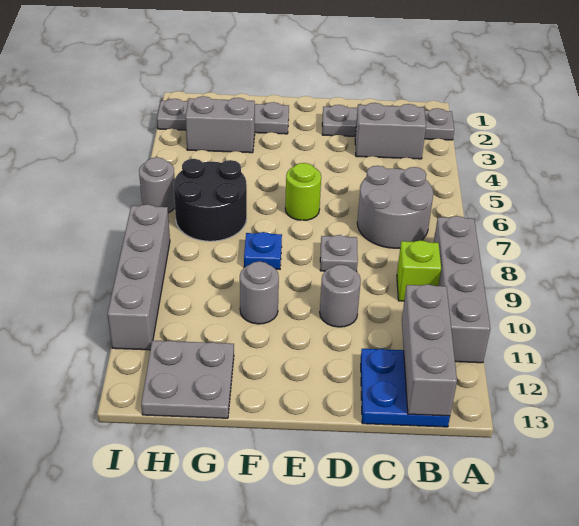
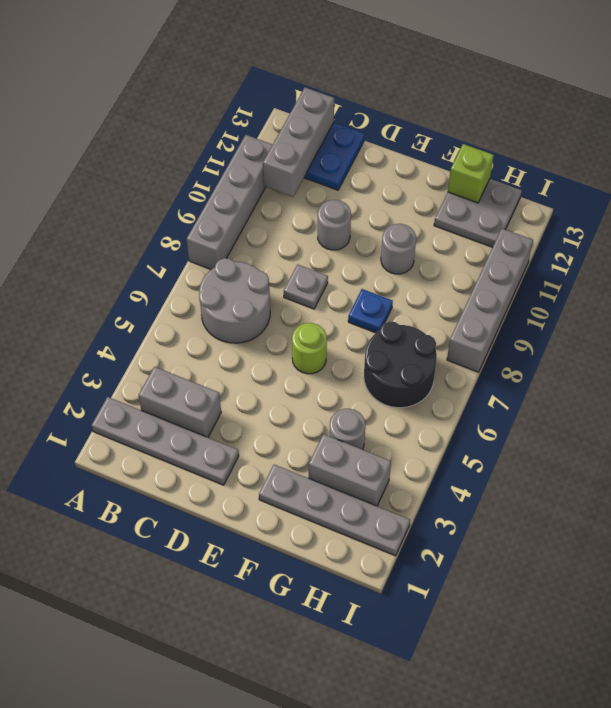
lime brick B9 level 1 -> lime brick G13 level 2
grey round brick I6 level 1 -> grey round brick G4 level 1

